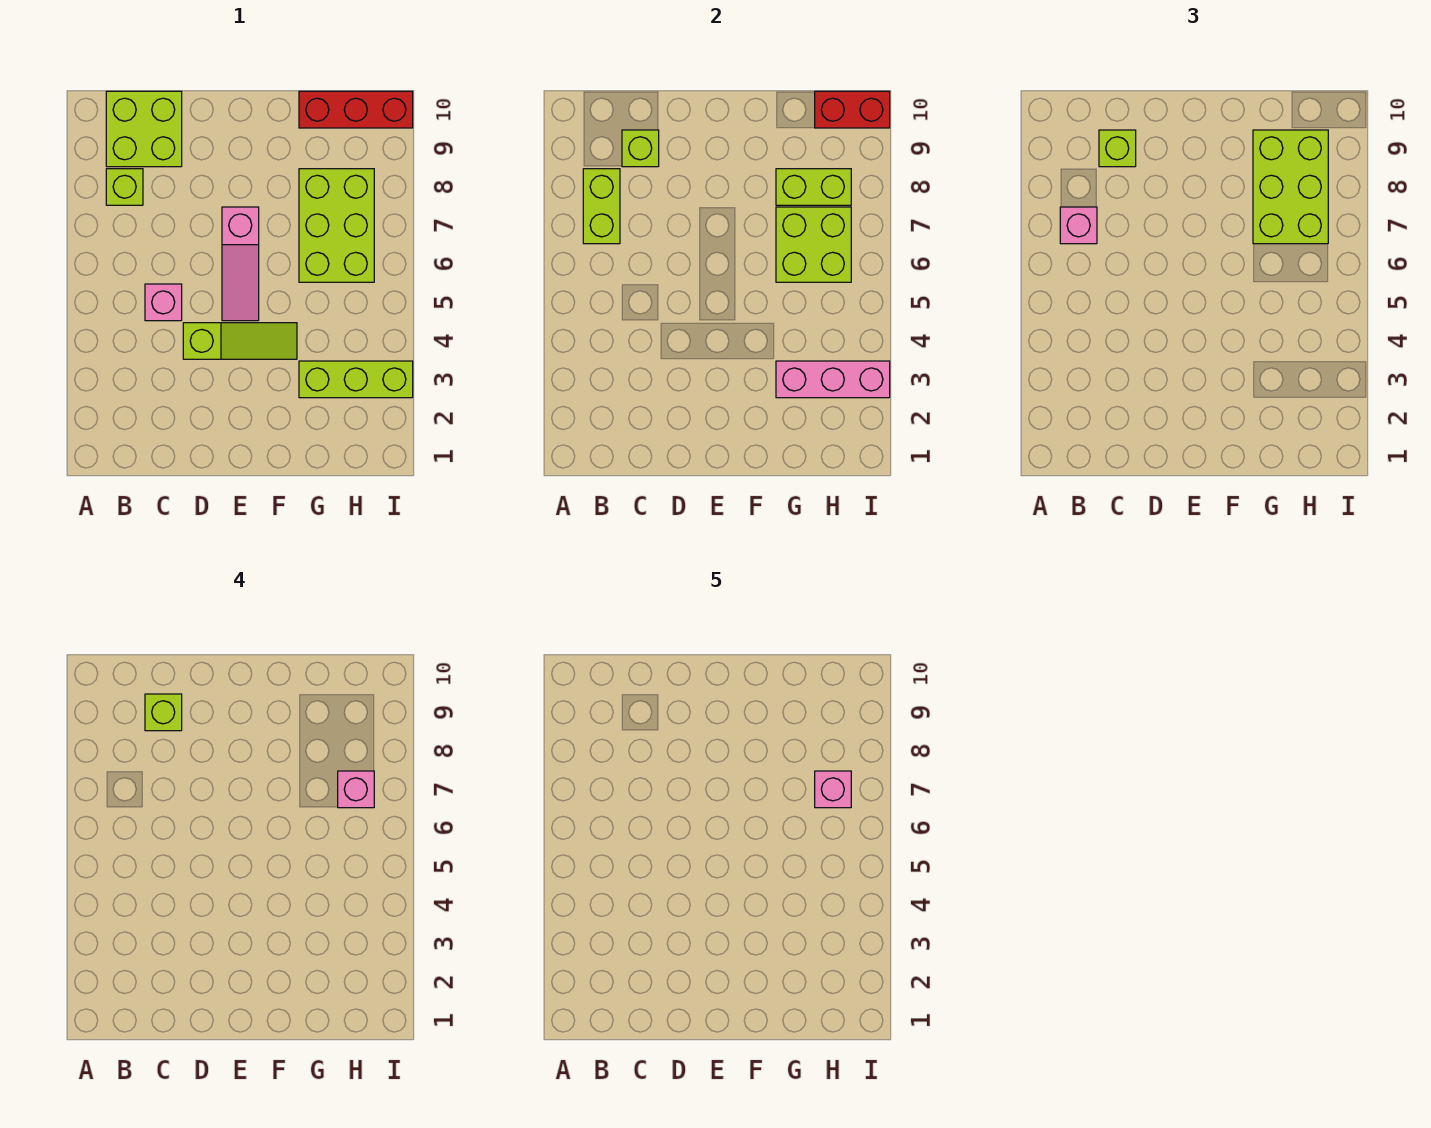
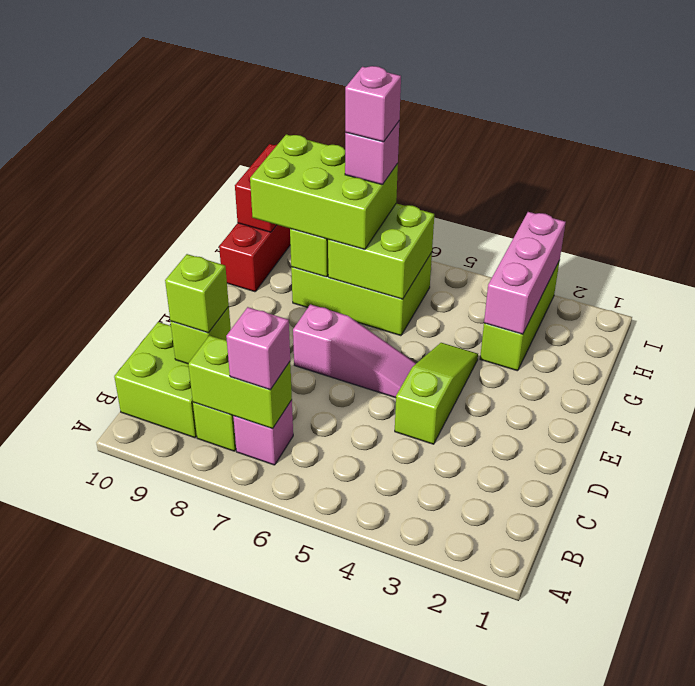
pink brick C5 level 1 -> pink brick B7 level 1
lime brick C9 level 4 -> none

